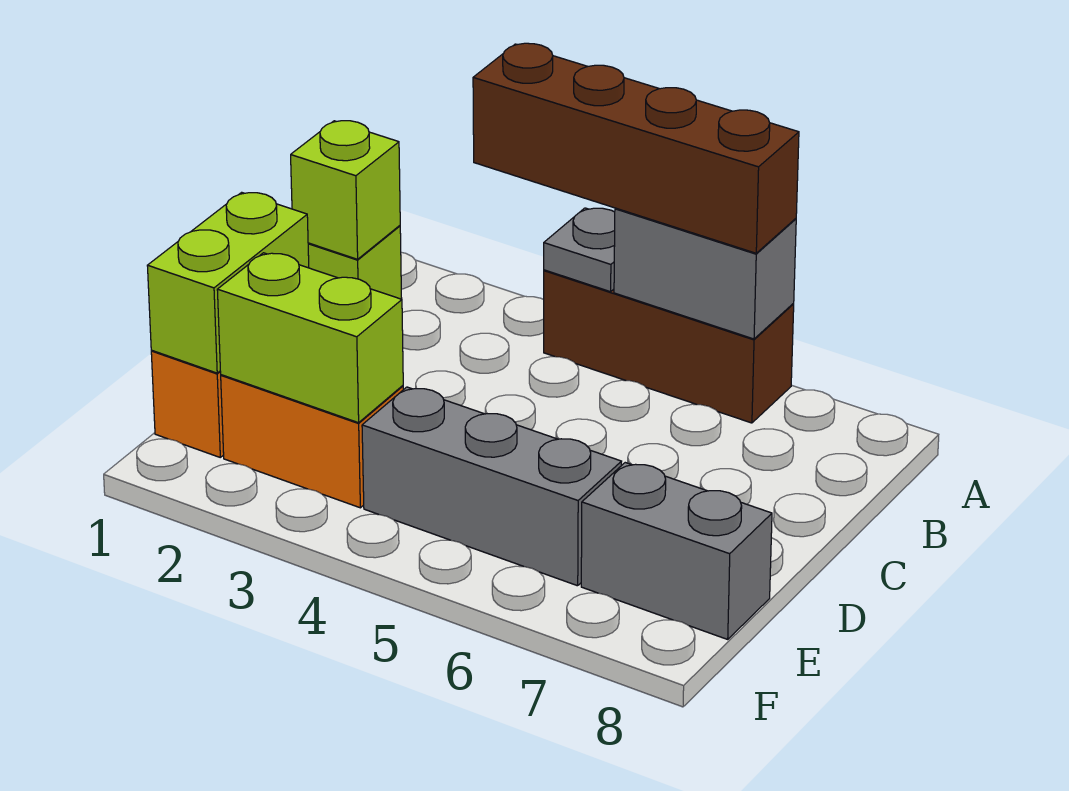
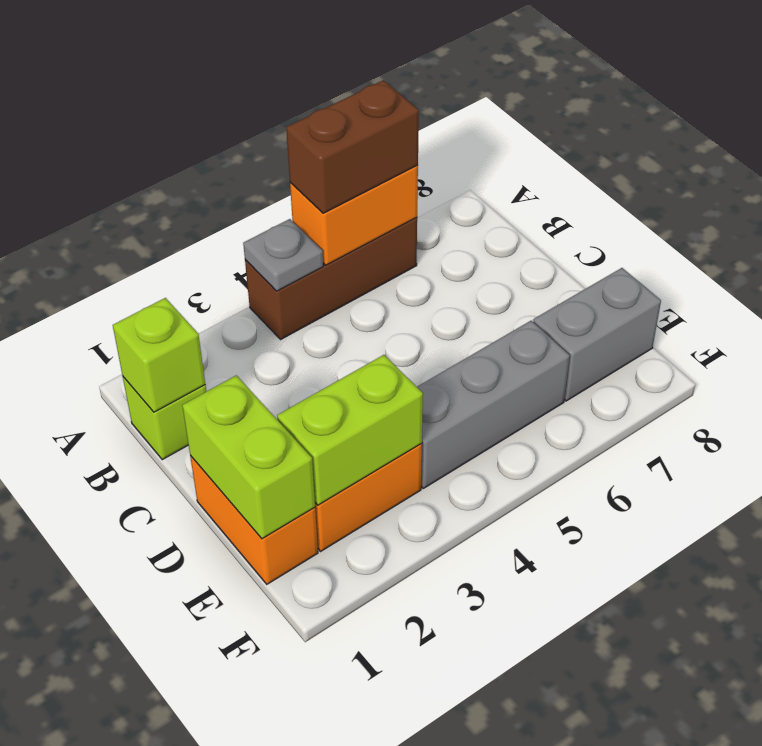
brown brick A3:A6 level 3 -> brown brick A5:A6 level 3
grey brick A5:A6 level 2 -> orange brick A5:A6 level 2

